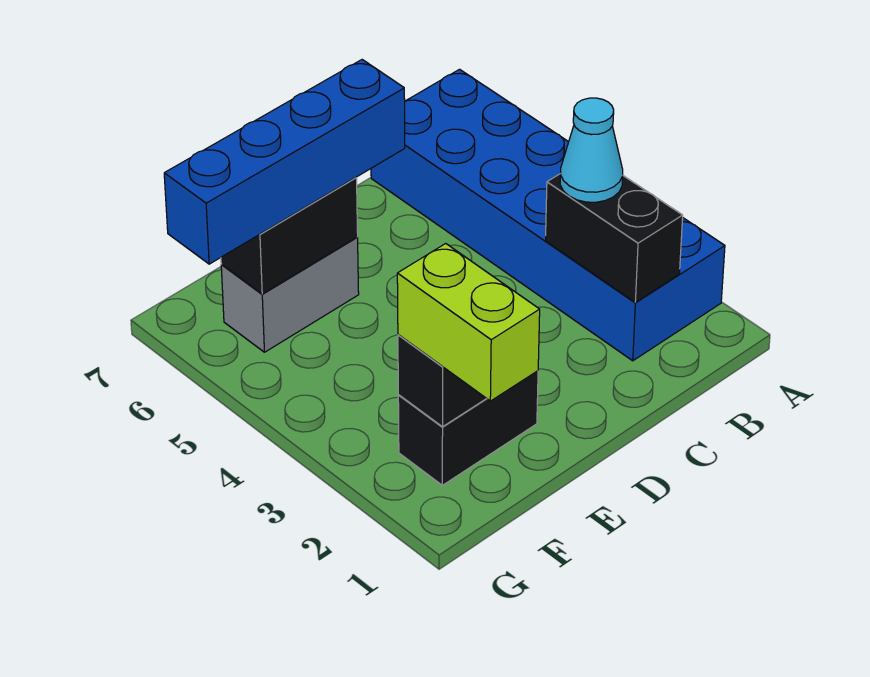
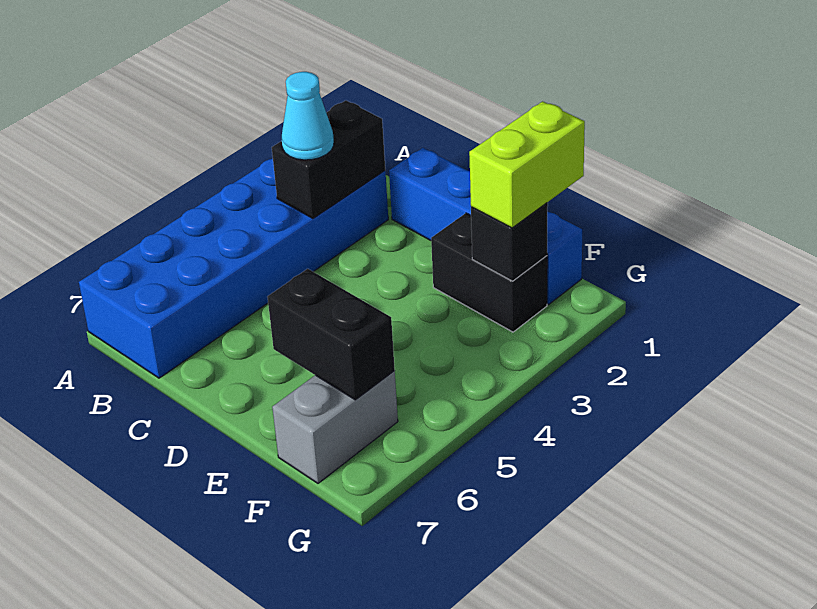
blue brick D6:G6 level 3 -> blue brick C1:F1 level 1
grey brick E6:F6 level 1 -> grey brick F6:F7 level 1

